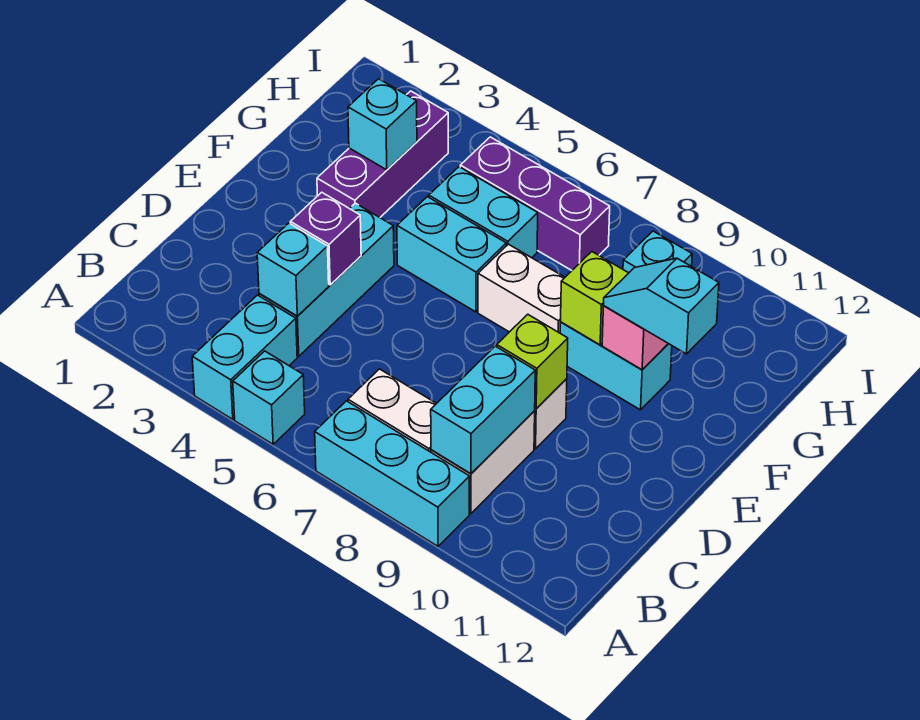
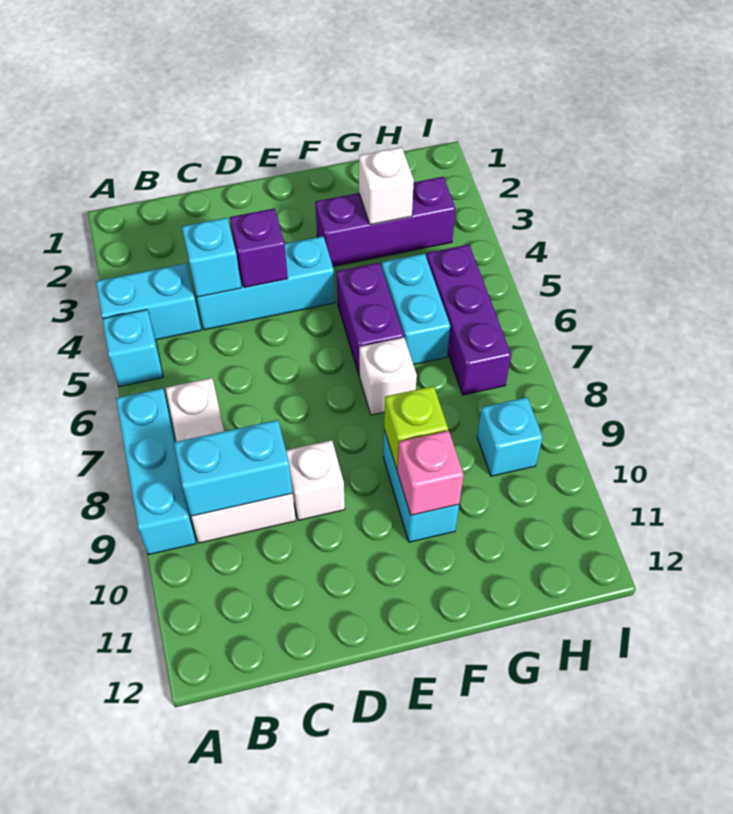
lime brick D9 level 2 -> none
cyan brick F5:F6 level 1 -> purple brick F5:F6 level 1
white brick F7:F8 level 1 -> white brick F7 level 1
cyan slope F10:F11 level 3 top 11 -> none
cyan brick G3 level 2 -> white brick G3 level 2

